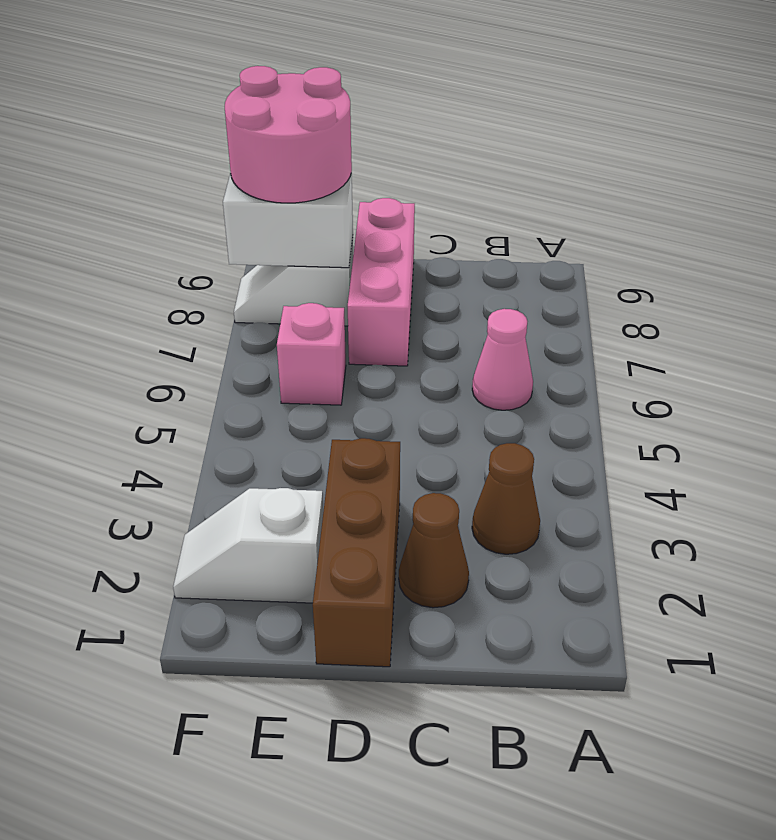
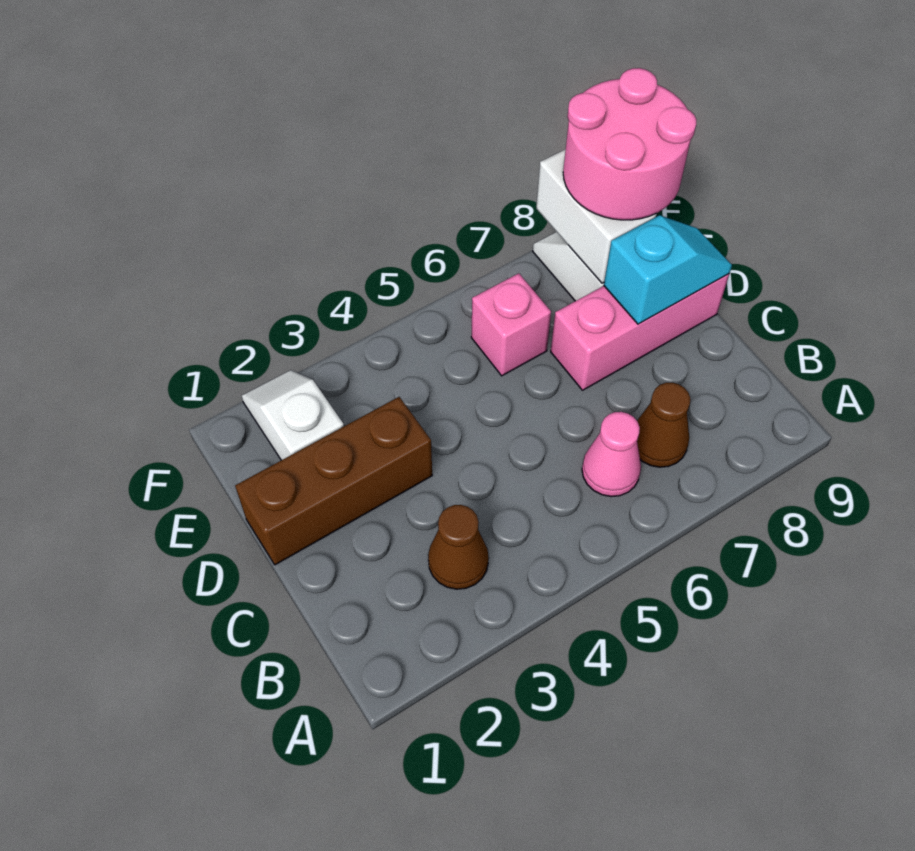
brown cone C2 level 1 -> brown cone B7 level 1
none -> cyan slope D8:D9 level 2 top 8

